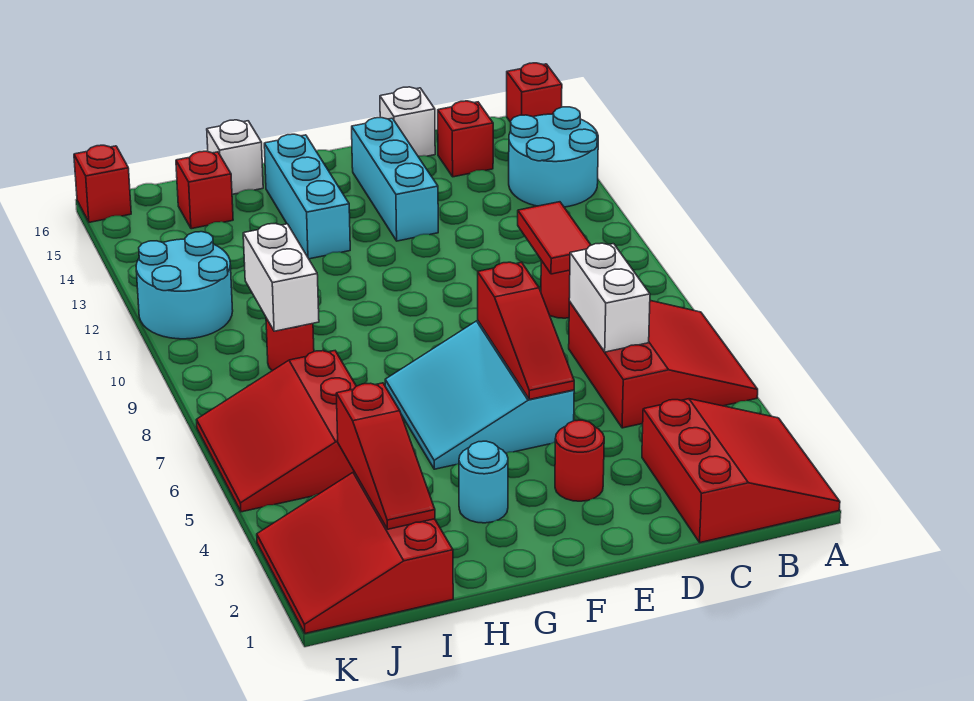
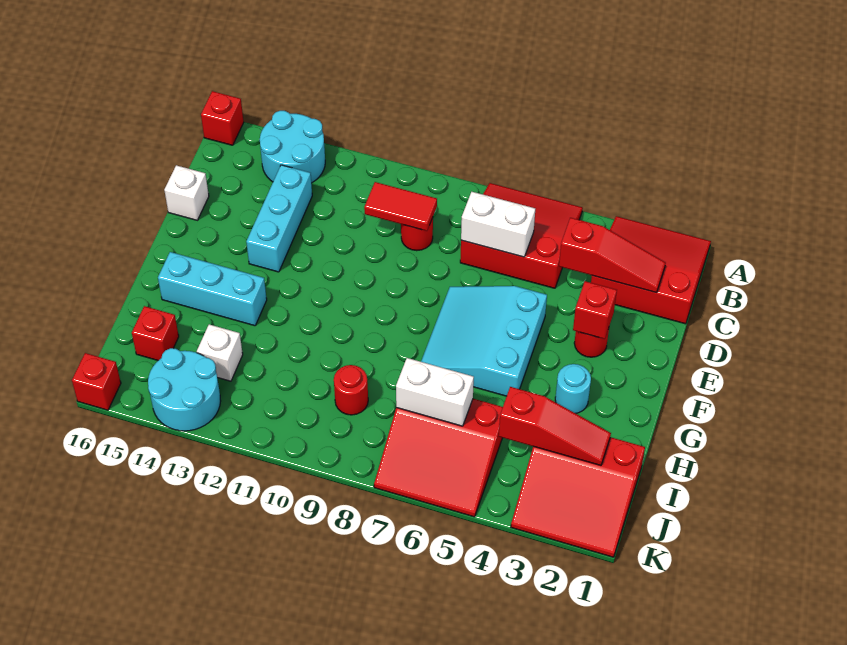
red brick C15 level 1 -> red brick E3 level 2
cyan slope E5:G7 level 1 top E -> cyan slope E5:G7 level 1 top 5
red slope E5:E7 level 2 top 7 -> red slope C2:C4 level 2 top 4
cyan brick E13:E15 level 1 -> cyan brick C13:E13 level 1
white brick H16 level 1 -> white brick I13 level 1
white brick I9:I10 level 2 -> white brick I6:I7 level 2
cyan round brick J11:K12 level 1 -> cyan round brick J13:K14 level 1

